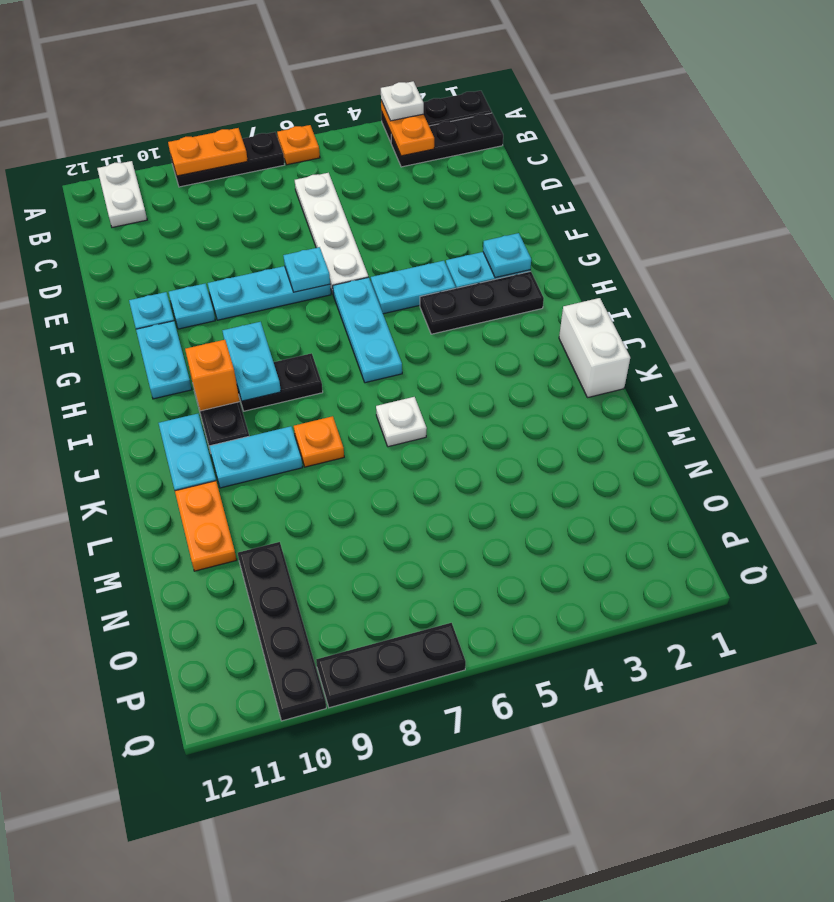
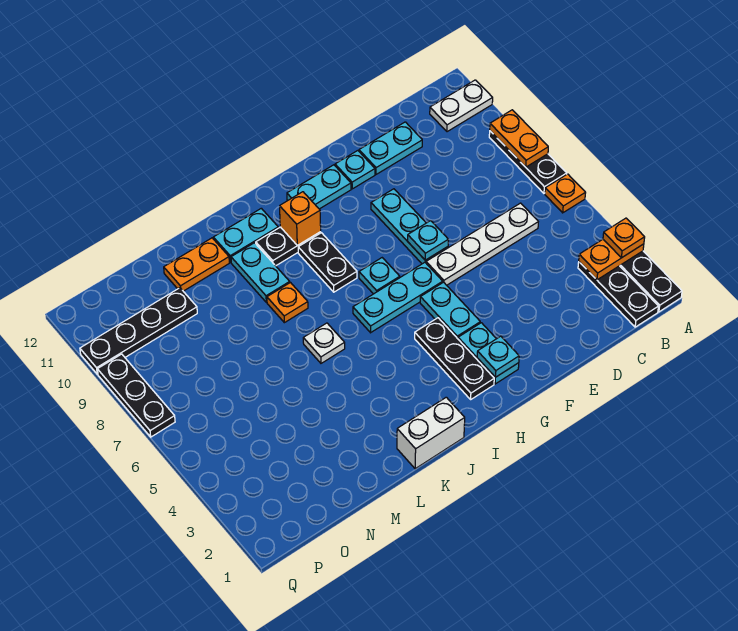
white plate A3 level 3 -> orange plate A3 level 3
cyan plate F10 level 1 -> cyan plate H7 level 1
cyan plate H9:I9 level 2 -> cyan plate D11:E11 level 1

